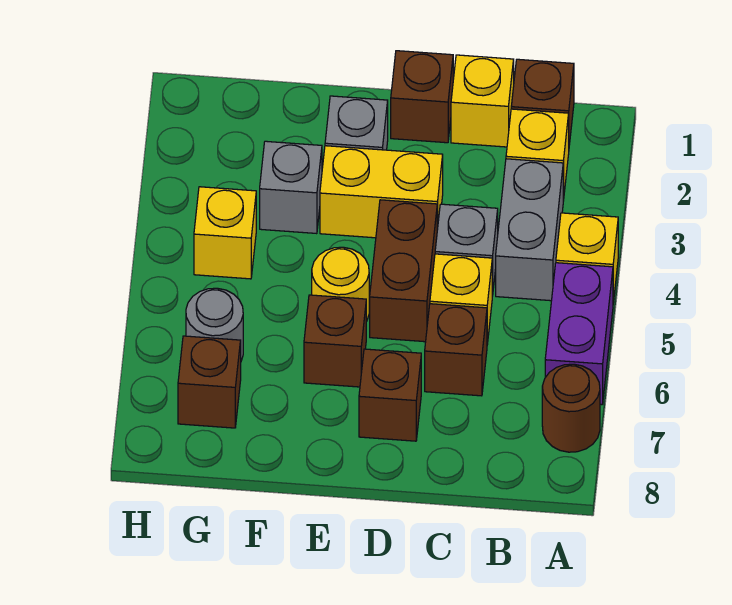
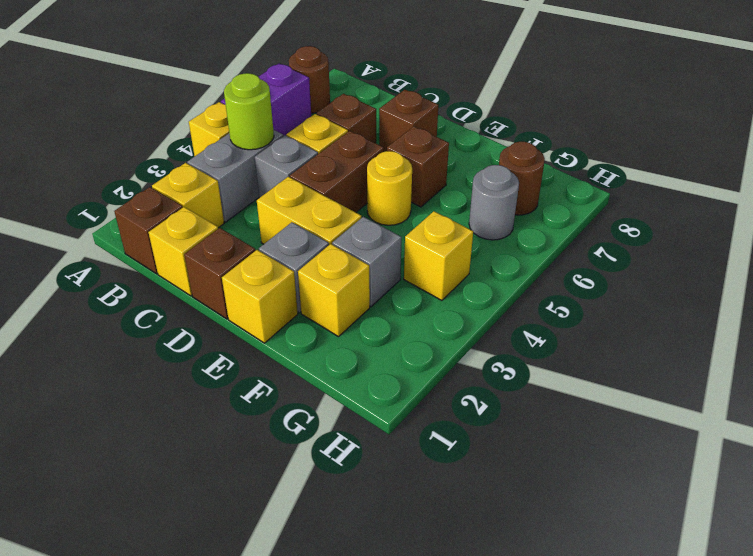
none -> lime round brick B4 level 2
none -> yellow brick E1 level 1
none -> yellow brick F2 level 1
brown brick G7 level 1 -> brown round brick G7 level 1

